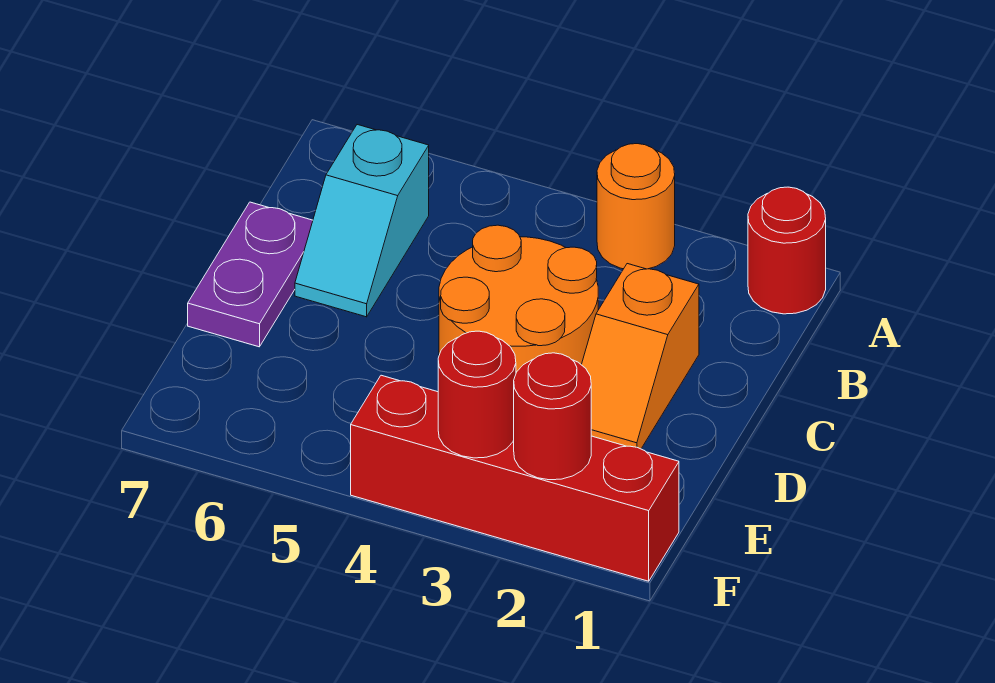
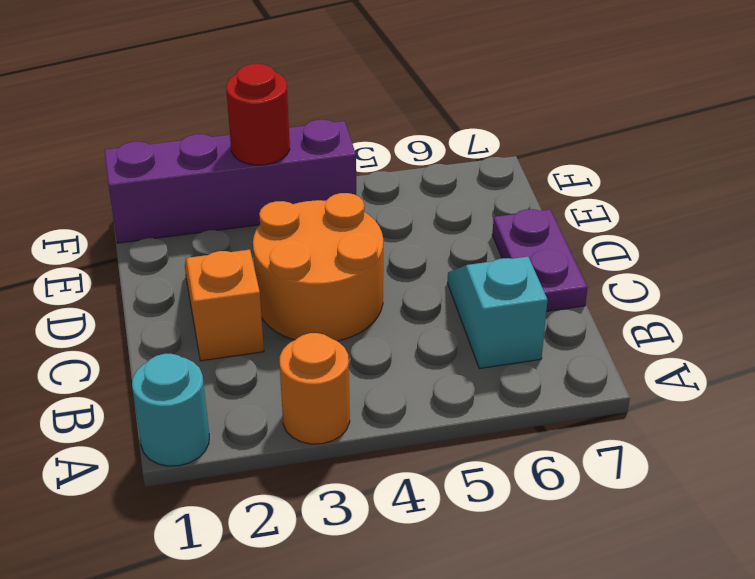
red round brick A1 level 1 -> cyan round brick A1 level 1
red brick F1:F4 level 1 -> purple brick F1:F4 level 1
red round brick F2 level 2 -> none

